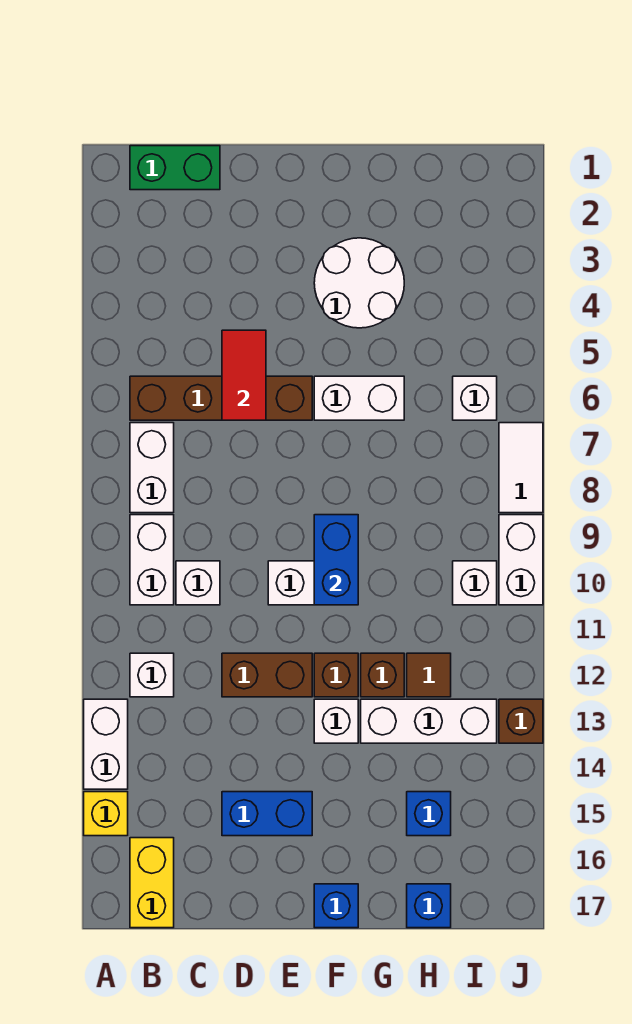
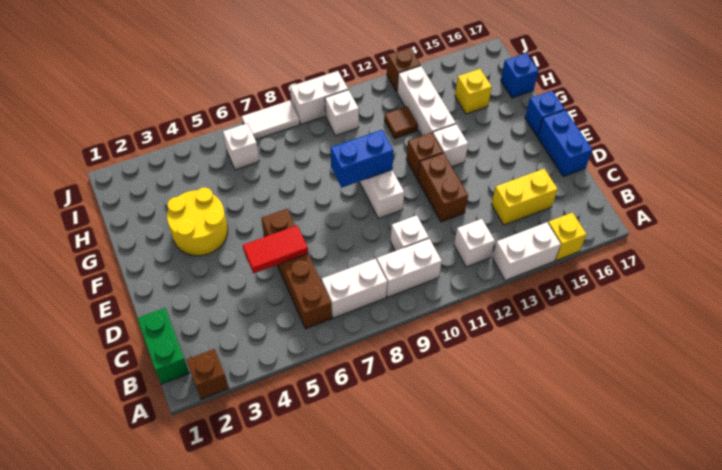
yellow brick B16:B17 level 1 -> yellow brick C14:C15 level 1
blue brick D15:E15 level 1 -> blue brick D17:E17 level 1
white round brick F3:G4 level 1 -> yellow round brick F3:G4 level 1
white brick F6:G6 level 1 -> none
brown brick G12 level 1 -> brown brick A2 level 1
blue brick H15 level 1 -> yellow brick H15 level 1

